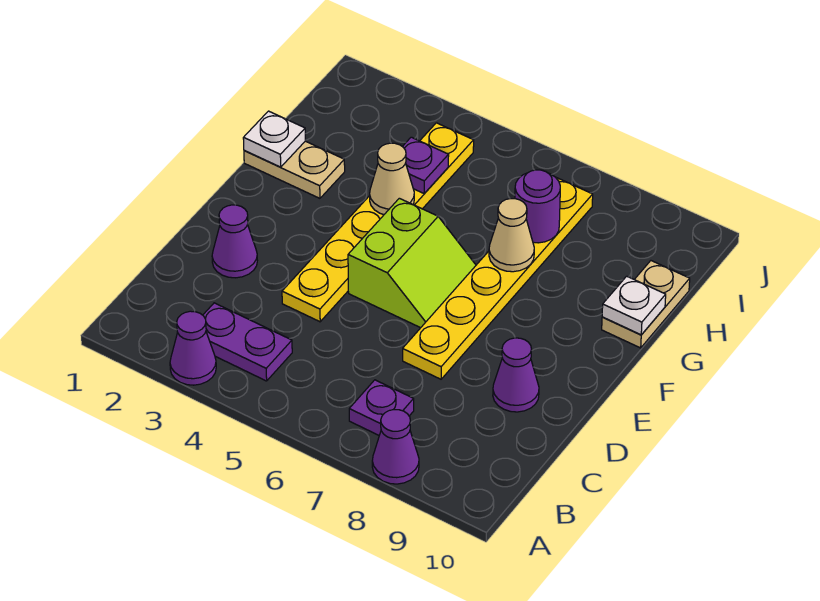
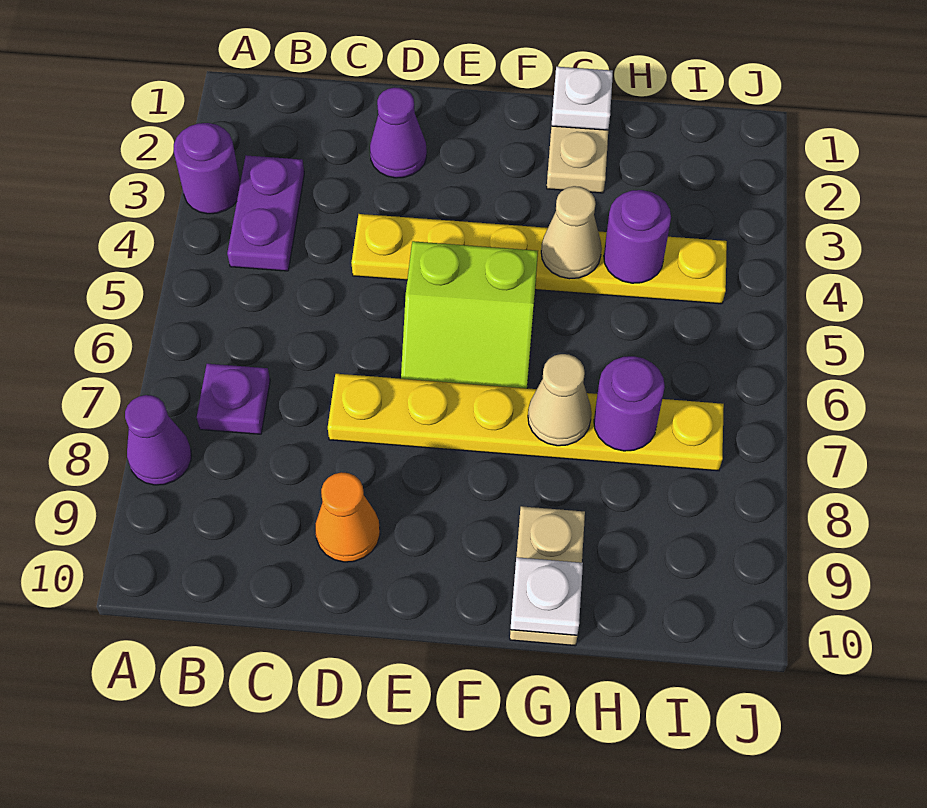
purple cone A3 level 1 -> purple round brick A3 level 1
purple cone D9 level 1 -> orange cone D9 level 1
tan plate G10:H10 level 1 -> tan plate G9:G10 level 1
purple plate H4 level 2 -> purple round brick H4 level 2

